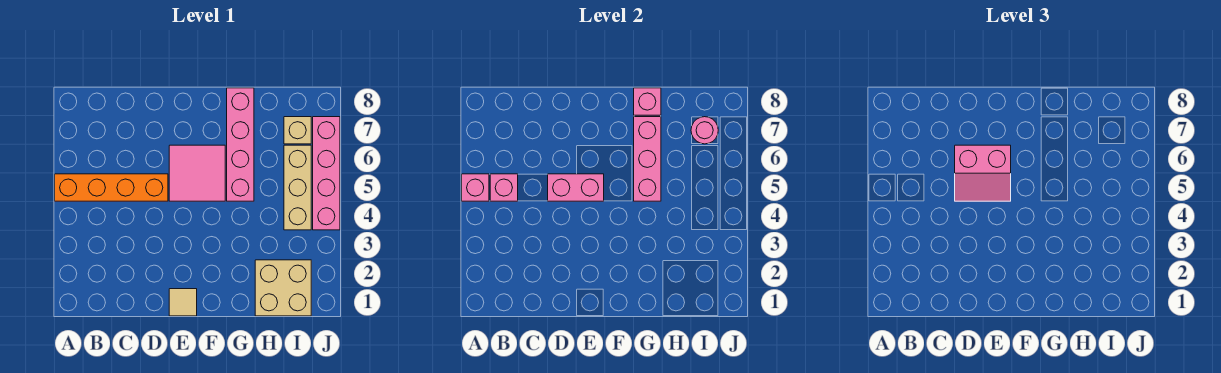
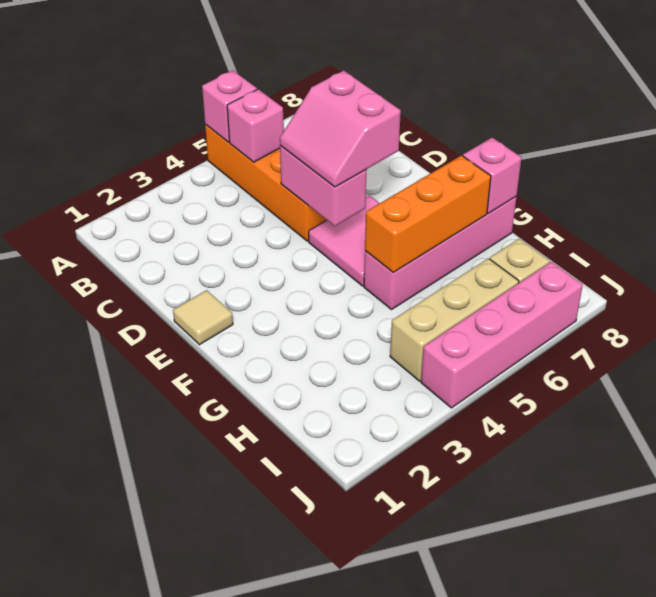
pink brick G5:G7 level 2 -> orange brick G5:G7 level 2
tan brick H1:I2 level 1 -> none
pink round brick I7 level 2 -> none

